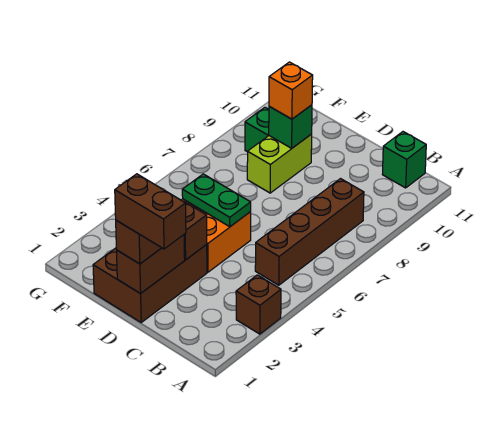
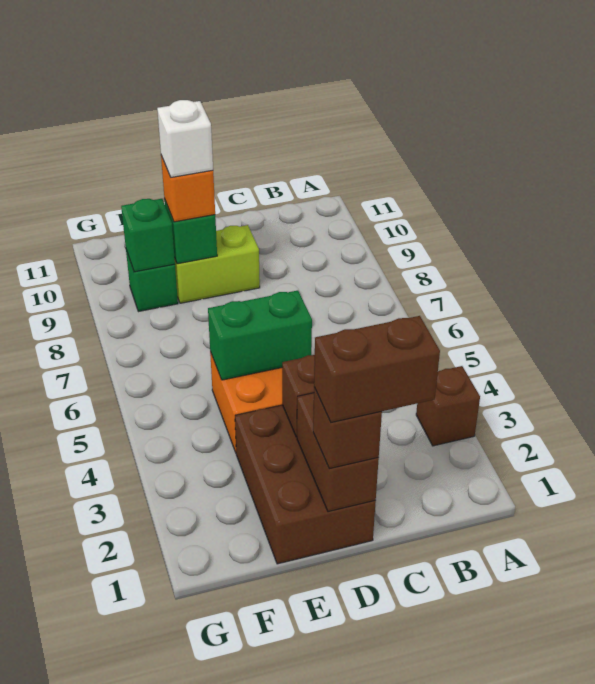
brown brick B5:B8 level 1 -> none
green brick B11 level 1 -> green brick F9 level 2
green plate D5:E5 level 2 -> green brick D5:E5 level 2
lime brick E8:E9 level 1 -> lime brick D9:E9 level 1
none -> white brick E9 level 4

